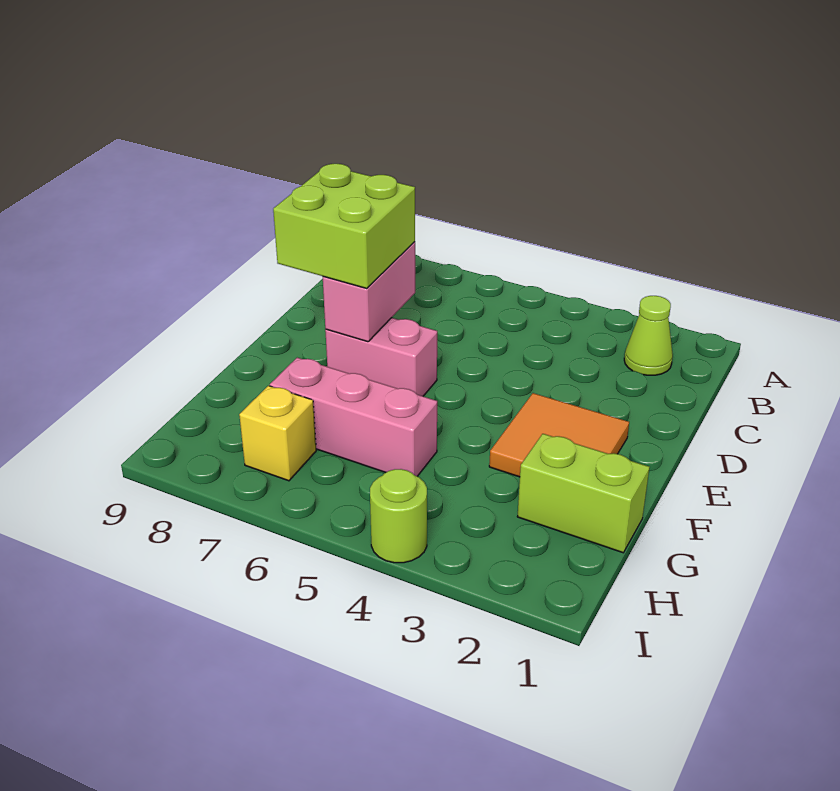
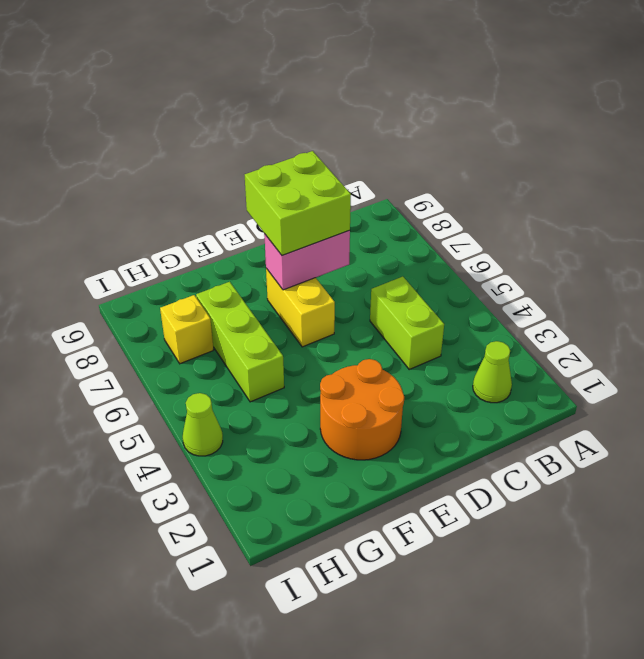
orange tile E2:F3 level 1 -> orange round brick E2:F3 level 1
pink brick E6:E7 level 1 -> yellow brick E6:E7 level 1
lime brick G1:G2 level 1 -> lime brick C4:C5 level 1
pink brick G5:G7 level 1 -> lime brick G5:G7 level 1
lime round brick I4 level 1 -> lime cone I4 level 1

